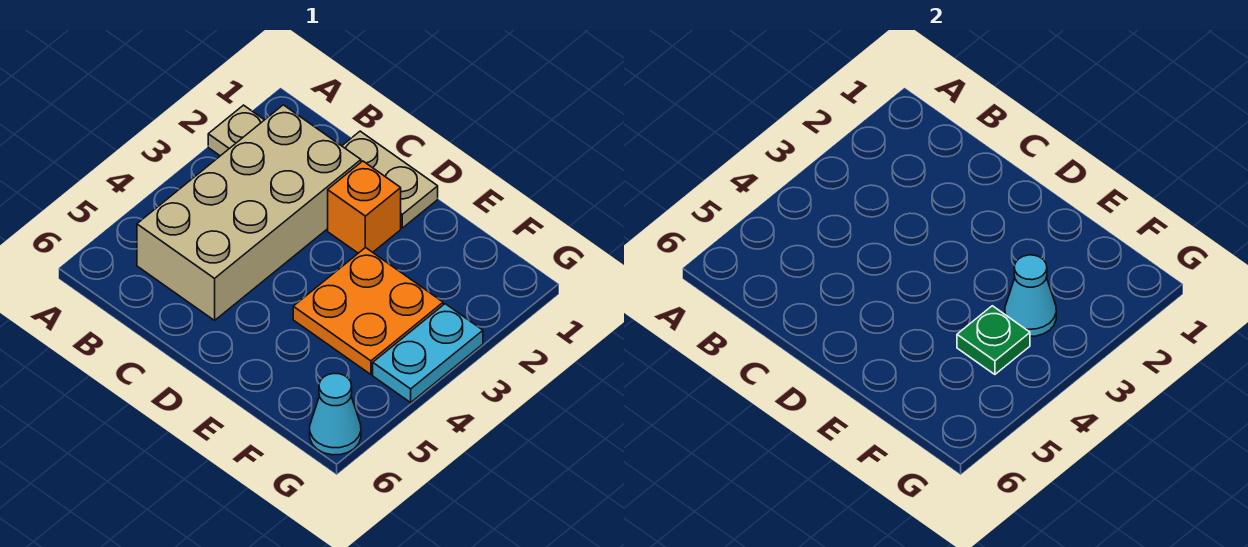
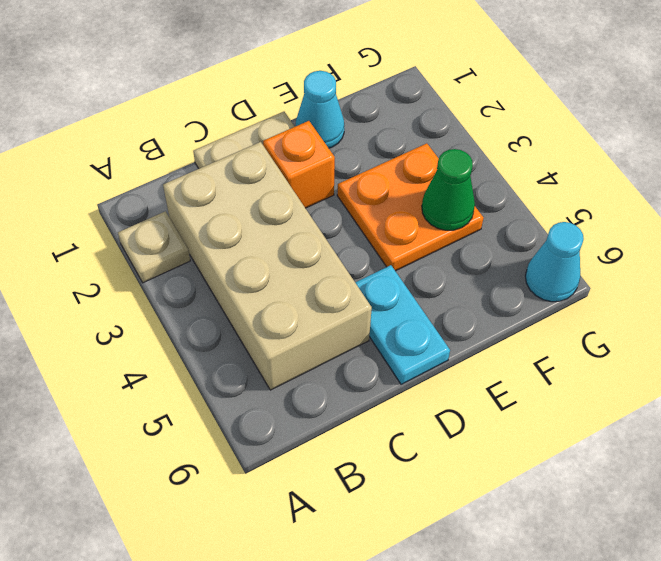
cyan cone F3 level 2 -> cyan cone E1 level 1
green plate F4 level 2 -> green cone F4 level 2
cyan plate G3:G4 level 1 -> cyan plate D5:D6 level 1

